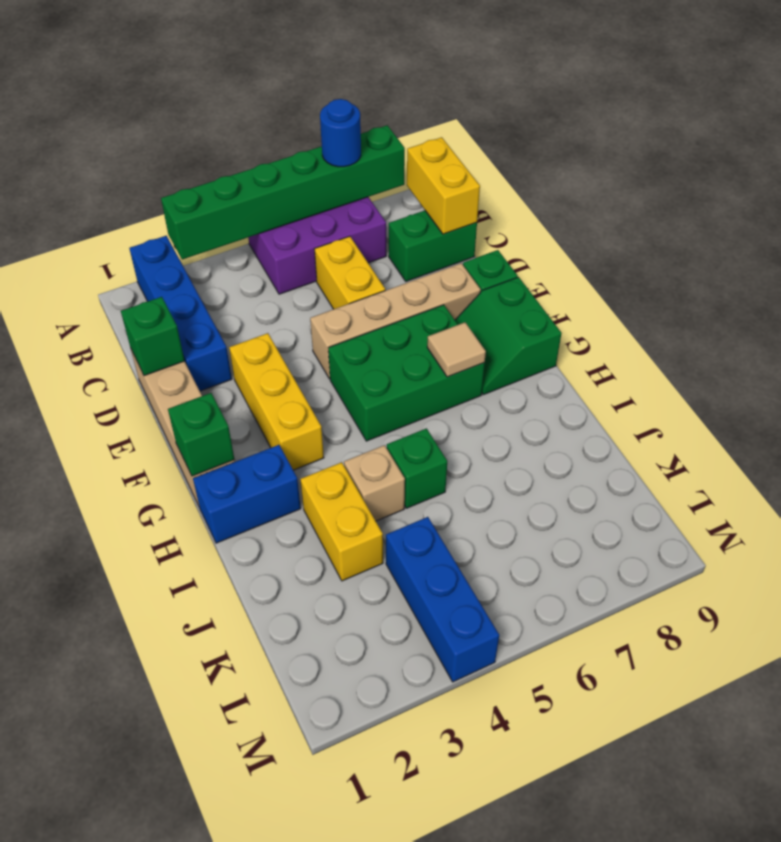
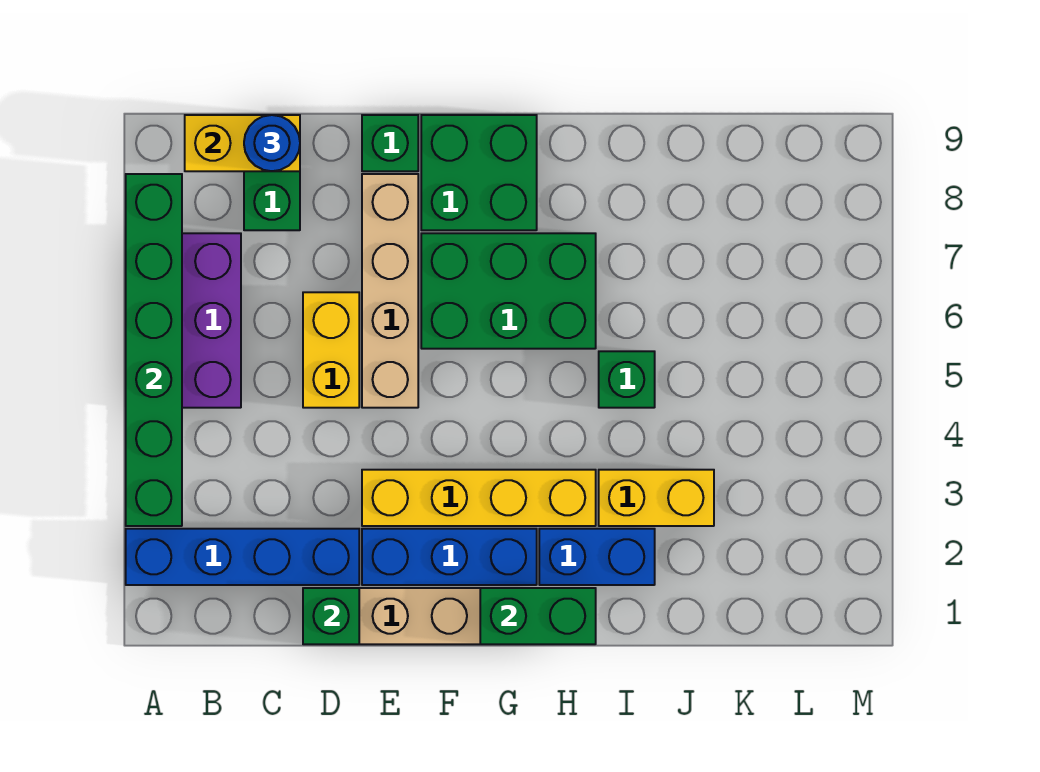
blue round brick A7 level 3 -> blue round brick C9 level 3
yellow brick C6:D6 level 1 -> yellow brick D5:D6 level 1
yellow brick E3:G3 level 1 -> yellow brick E3:H3 level 1
green brick F5:G7 level 1 -> green brick F6:H7 level 1
green slope F8:G9 level 1 top 9 -> green brick F8:G9 level 1
green brick G1 level 2 -> green brick G1:H1 level 2
tan tile G7 level 2 -> none
blue brick H1:H2 level 1 -> blue brick H2:I2 level 1
tan brick I4 level 1 -> none
blue brick K4:M4 level 1 -> blue brick E2:G2 level 1

